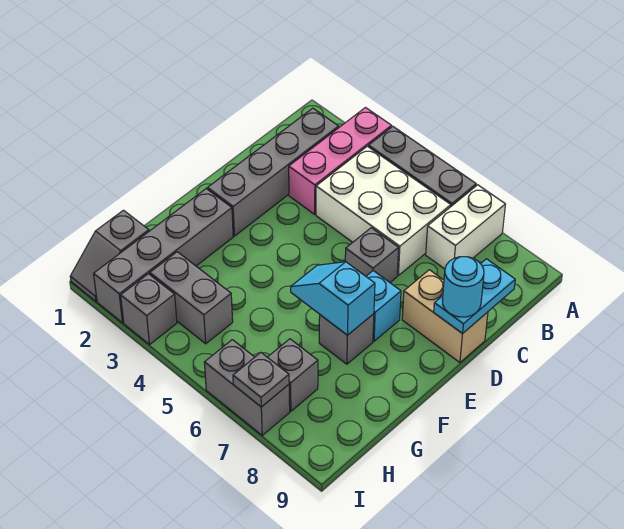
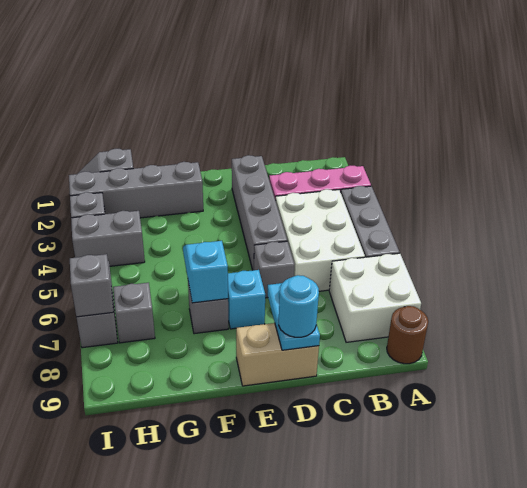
white brick A7:B7 level 1 -> white brick A7:B8 level 1
none -> brown round brick A9 level 1
grey brick B2:E2 level 1 -> grey brick D2:D5 level 1
cyan plate C9:D9 level 2 -> cyan plate D8:D9 level 2
tan brick D8:D9 level 1 -> tan brick D9:E9 level 1
grey brick H3:H4 level 1 -> grey brick H4:I4 level 1
grey plate I7 level 2 -> grey brick I7 level 2

